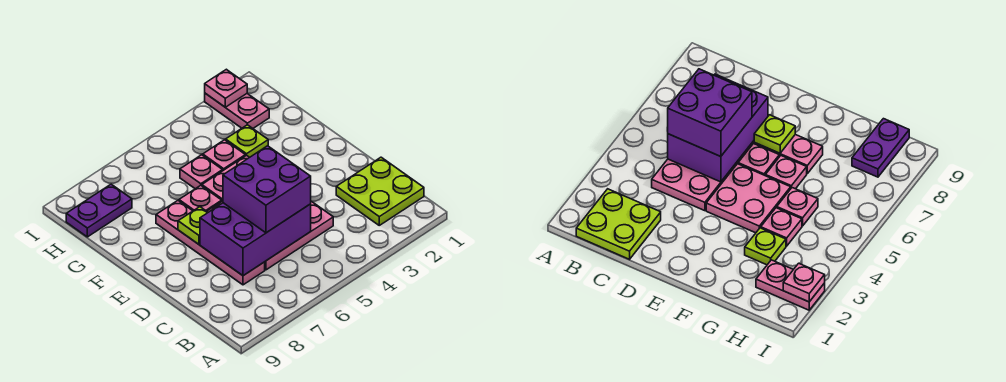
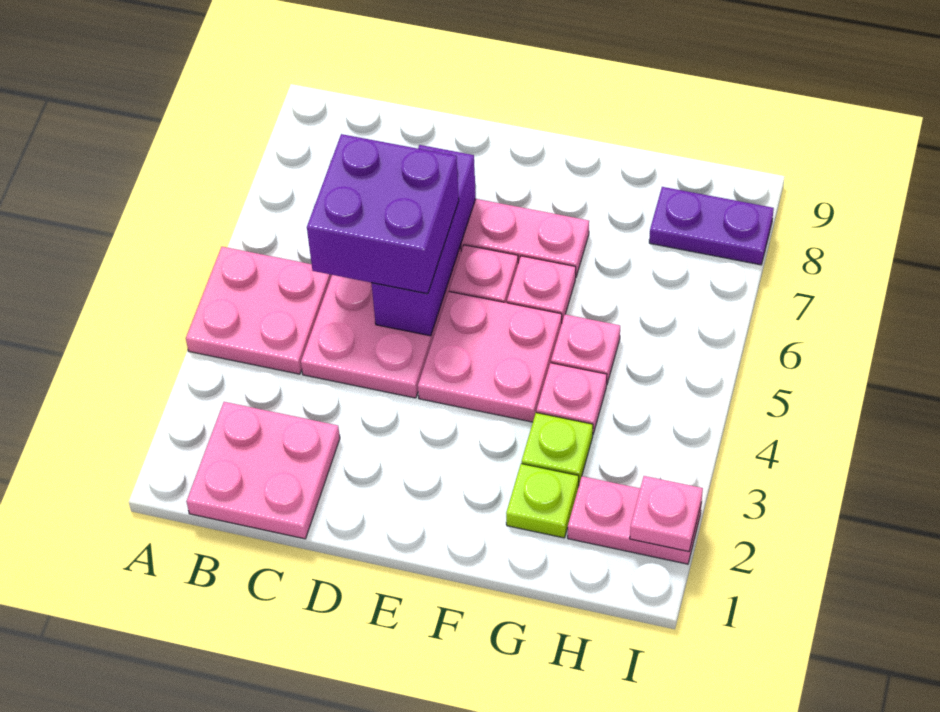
none -> pink plate A4:B5 level 1
lime plate B1:C2 level 1 -> pink plate B1:C2 level 1
purple brick C5:D7 level 2 -> purple brick D5:D7 level 2
lime plate E7 level 2 -> lime plate G2 level 1
purple plate H8:H9 level 1 -> purple plate H8:I8 level 1

